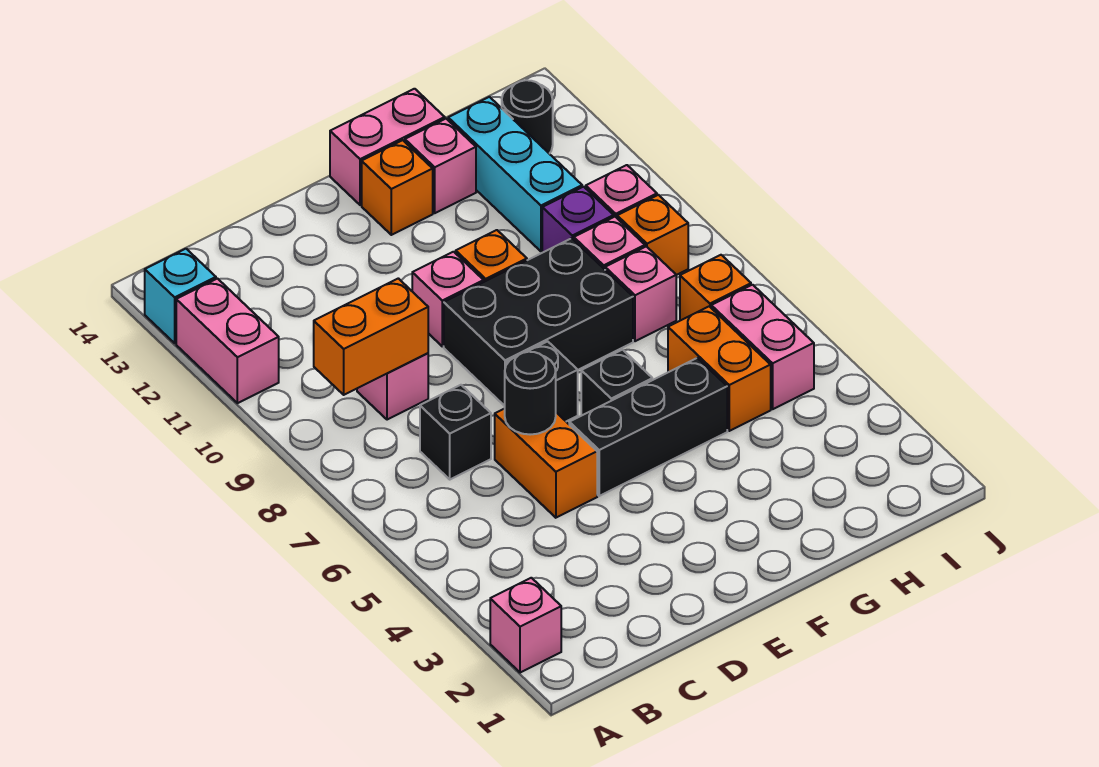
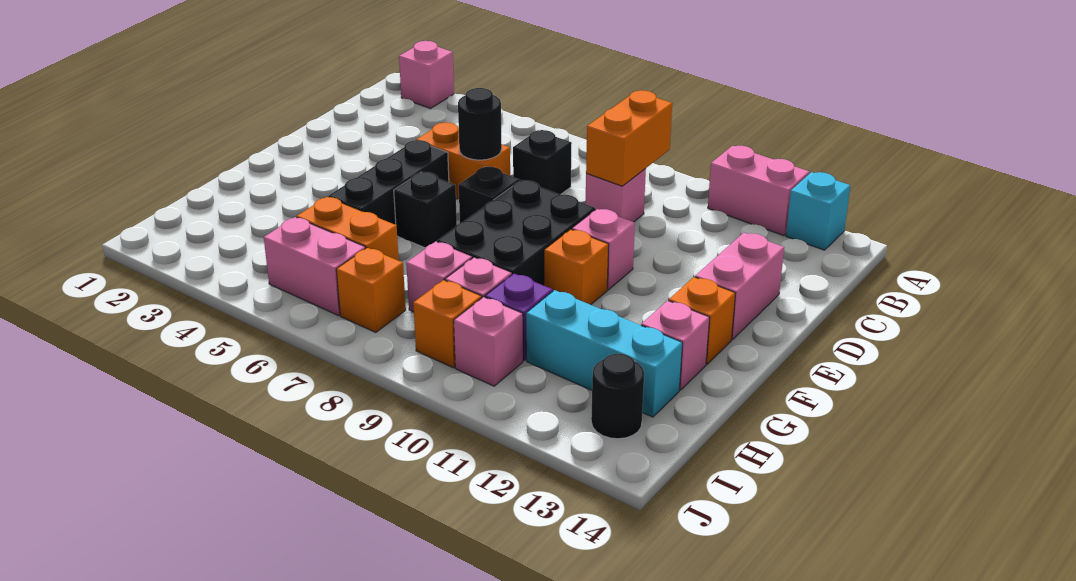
pink brick F14:G14 level 1 -> pink brick D13:E13 level 1

